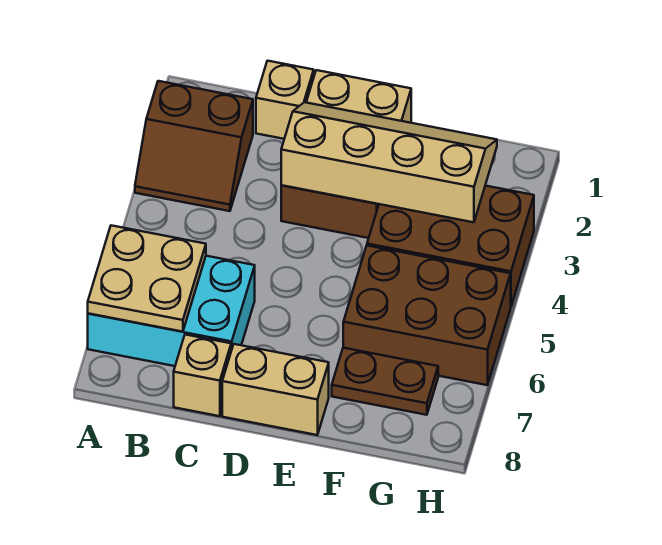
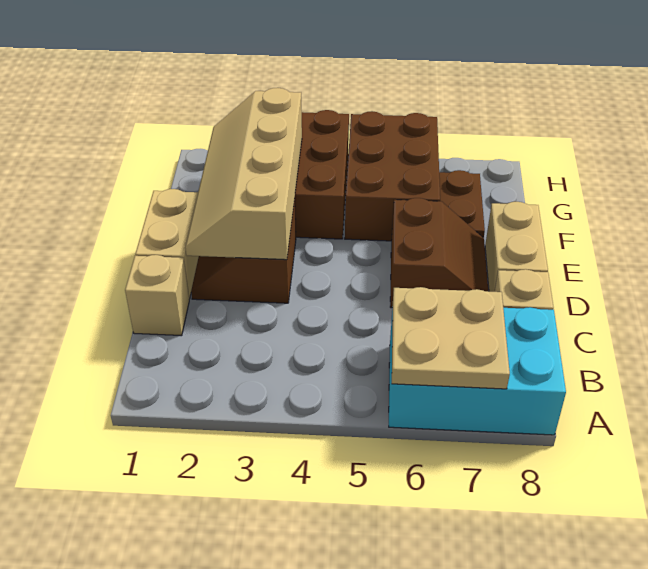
brown slope A2:B3 level 1 top 2 -> brown slope D6:E7 level 1 top 6
cyan brick A6:C7 level 1 -> cyan brick A6:B8 level 1

